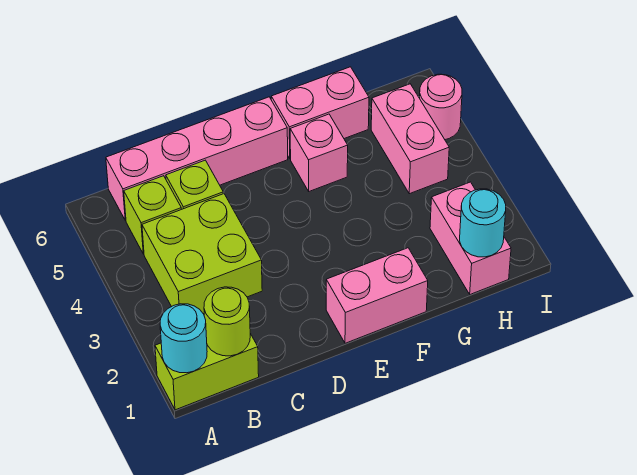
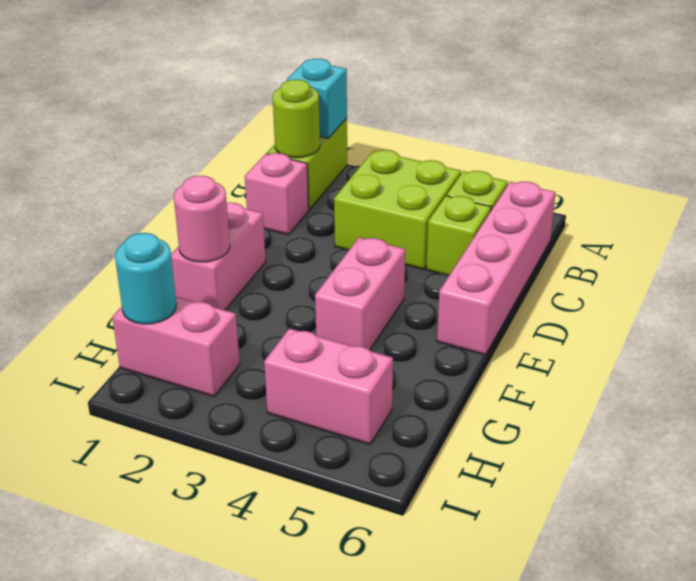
cyan round brick A1 level 2 -> cyan brick A1 level 2
pink brick F5 level 1 -> pink brick C1 level 1
pink brick F6:G6 level 1 -> pink brick E4:F4 level 1
pink round brick I5 level 1 -> pink round brick F1 level 2

